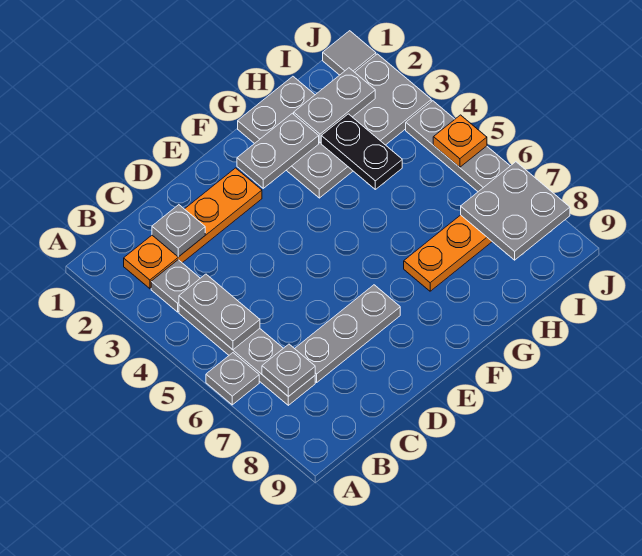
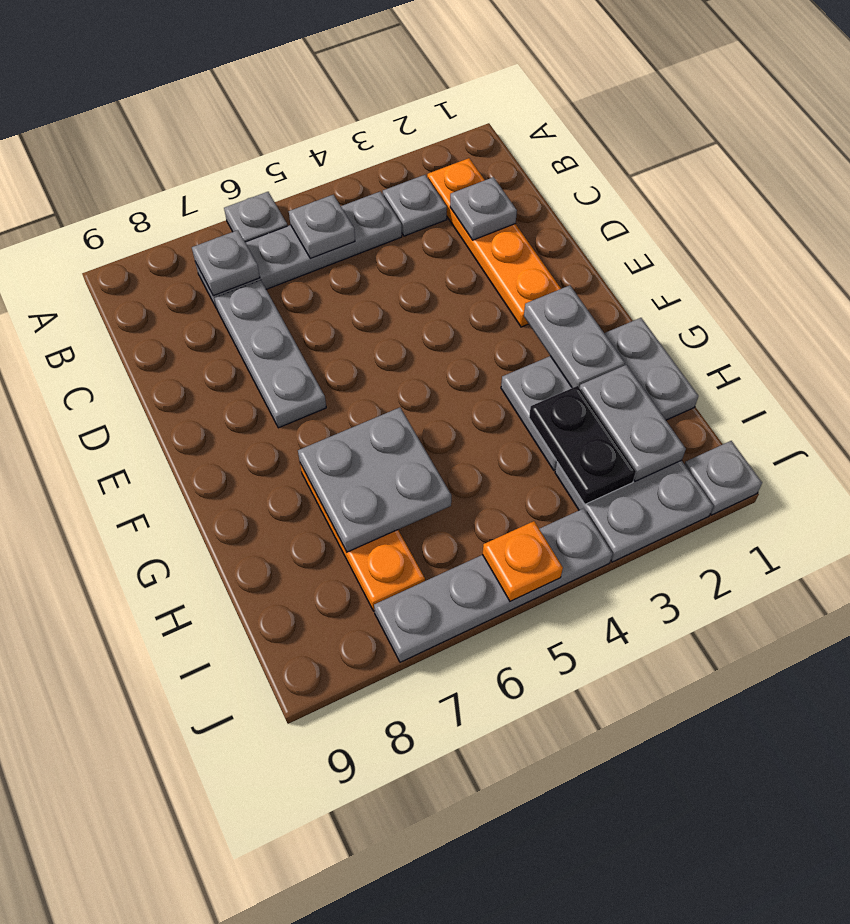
grey plate B4:B5 level 2 -> grey plate B5 level 2
black plate H3:H4 level 2 -> black plate H3:I3 level 2
grey plate I7:J8 level 2 -> grey plate G6:H7 level 2
grey tile J1 level 1 -> grey plate J1 level 1

